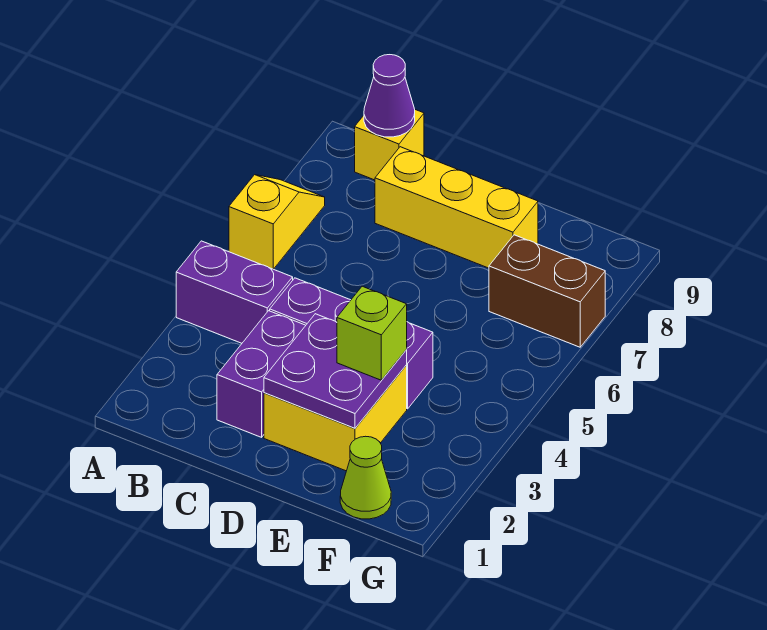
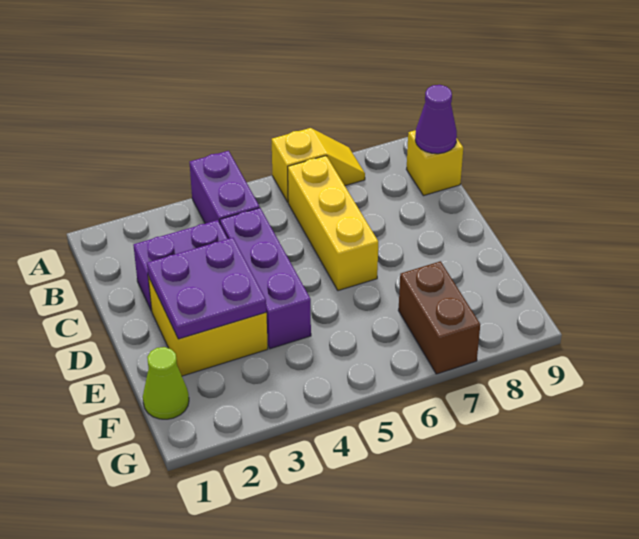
yellow brick C8:E8 level 1 -> yellow brick B6:D6 level 1
lime brick E3 level 3 -> none

